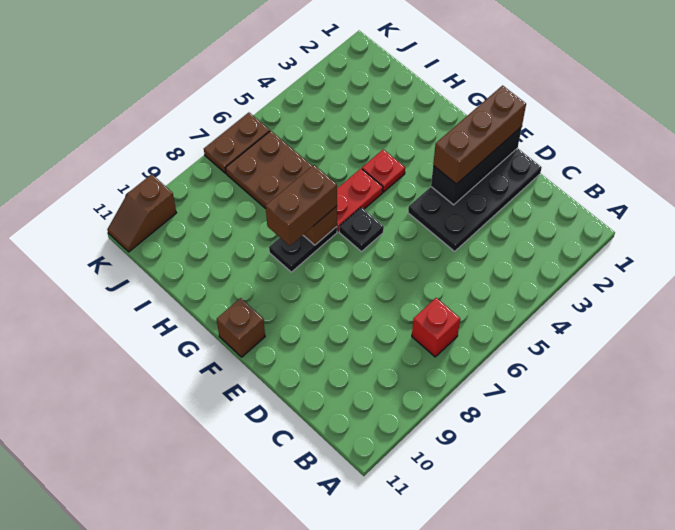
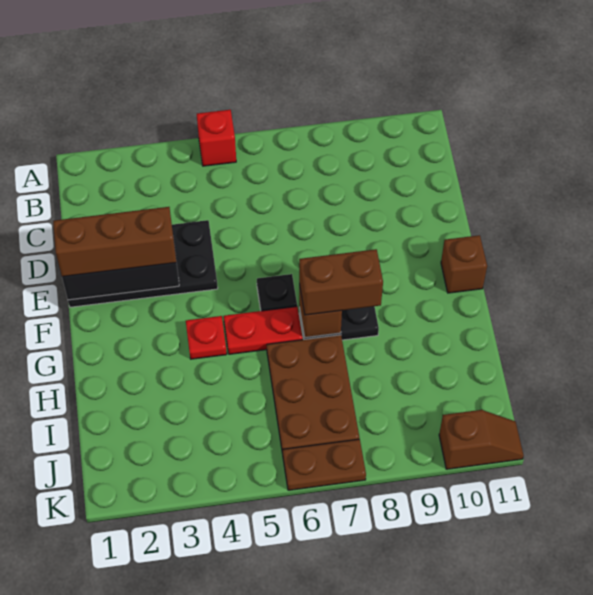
red brick B7 level 1 -> red brick A5 level 1

